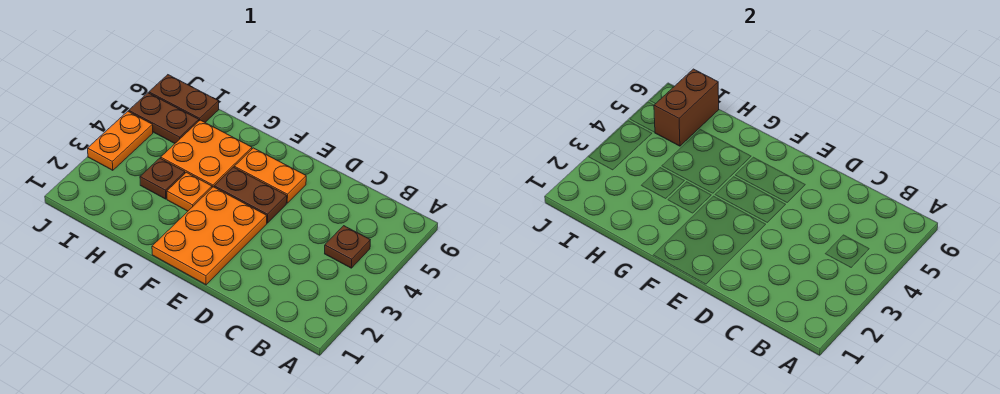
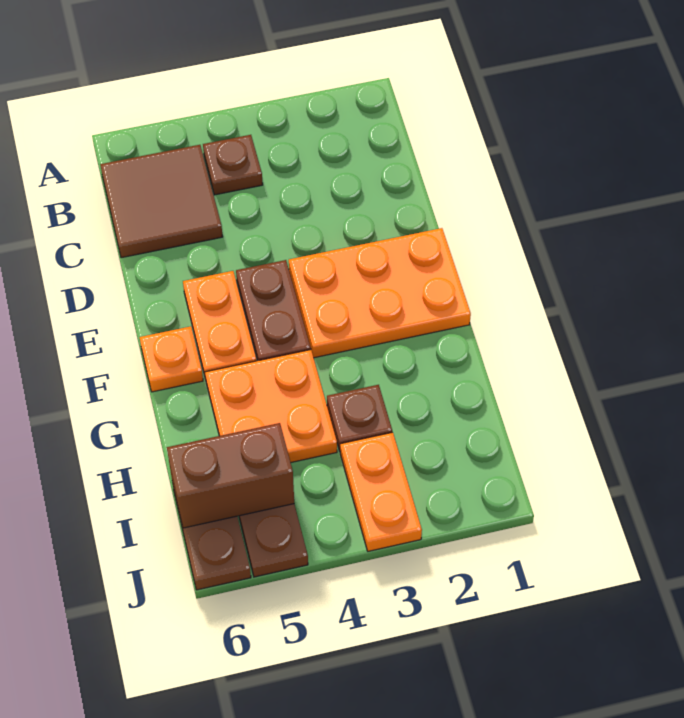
none -> brown tile B5:C6 level 1
orange plate G3 level 1 -> orange plate F6 level 1
orange plate J3:J4 level 1 -> orange plate I3:J3 level 1

